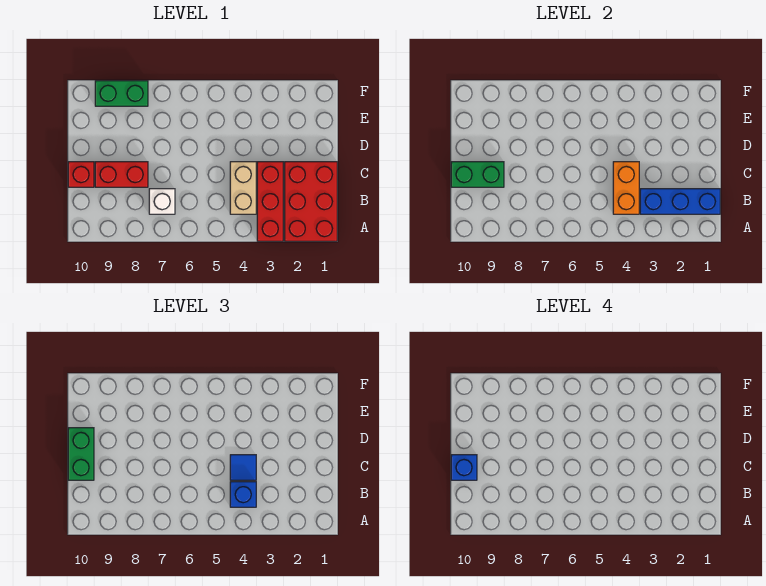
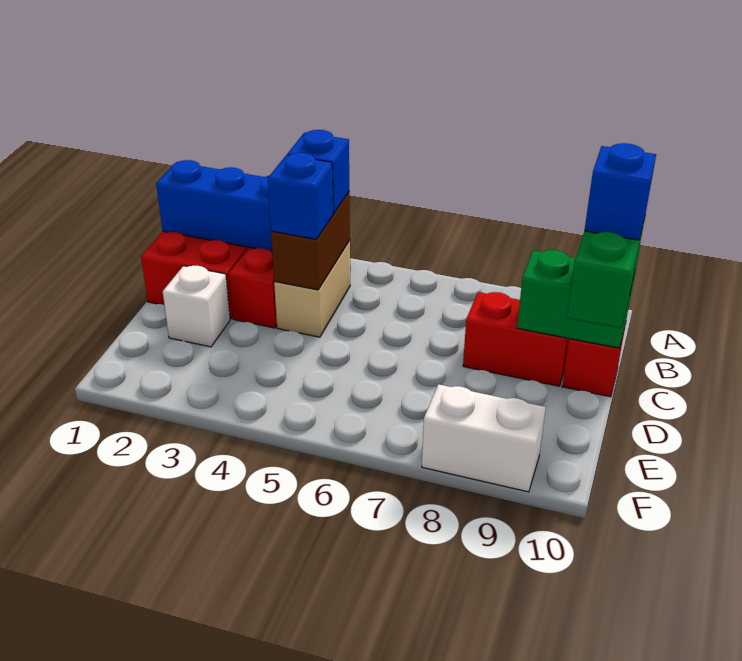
orange brick B4:C4 level 2 -> brown brick B4:C4 level 2
white brick B7 level 1 -> white brick D2 level 1
blue tile C4 level 3 -> blue brick C4 level 3
green brick F8:F9 level 1 -> white brick F8:F9 level 1

